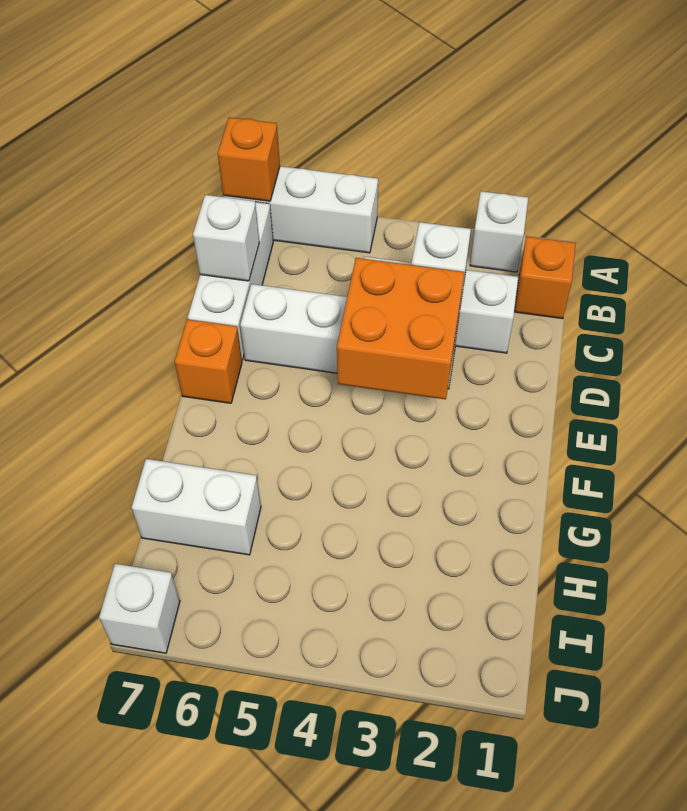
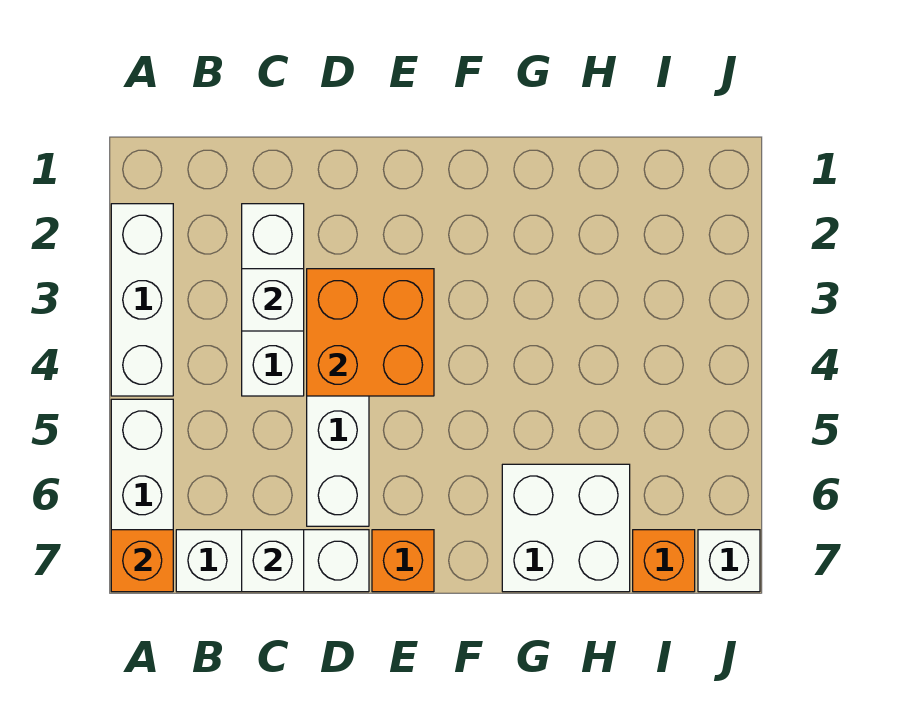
white brick A2 level 1 -> white brick A2:A4 level 1
orange brick B1 level 1 -> orange brick I7 level 1
white brick H6:H7 level 1 -> white brick G6:H7 level 1

